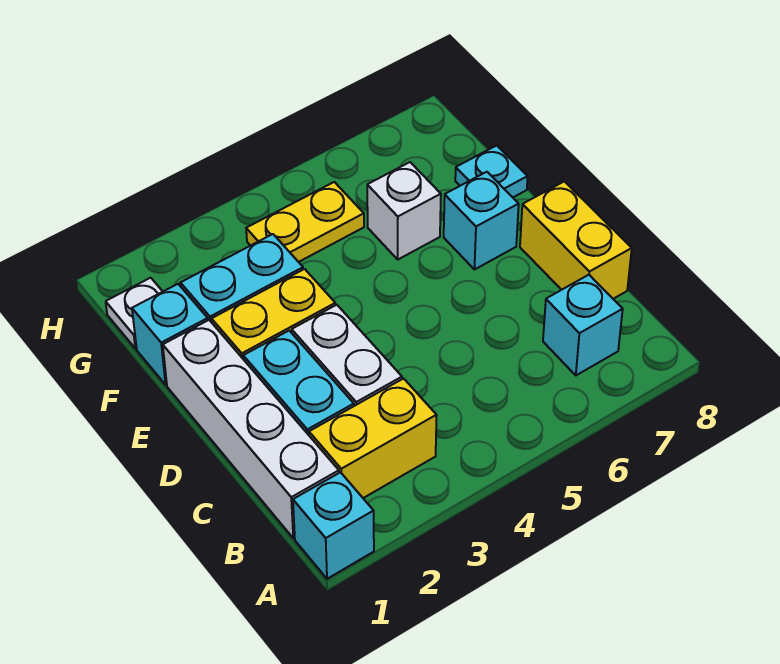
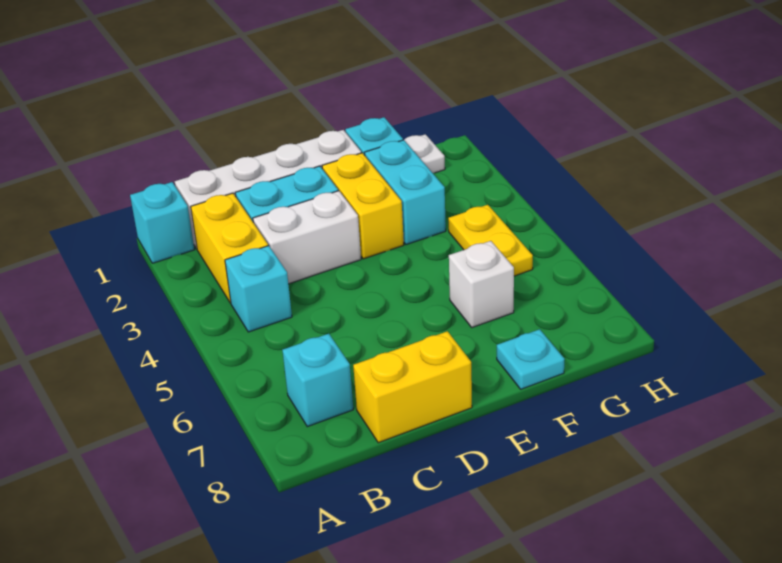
cyan brick E7 level 1 -> cyan brick B4 level 1

